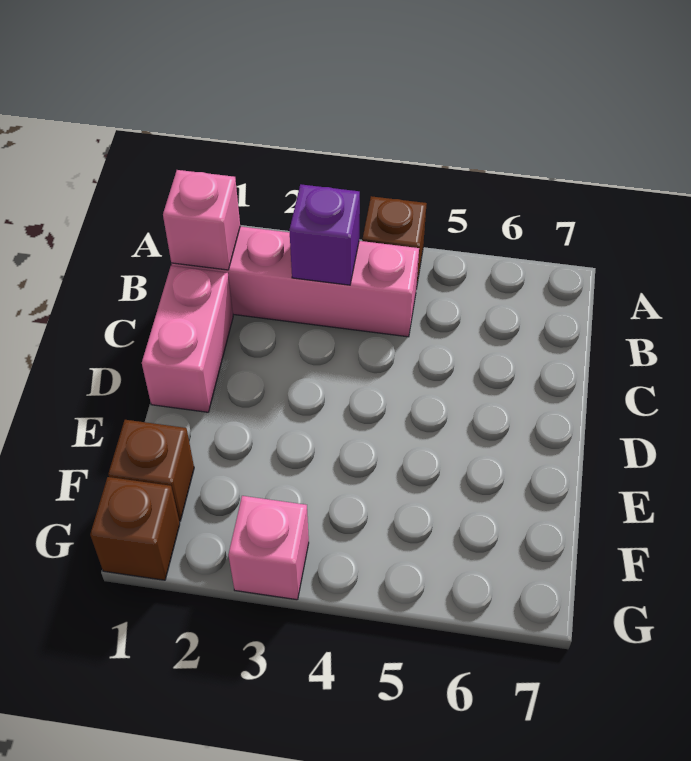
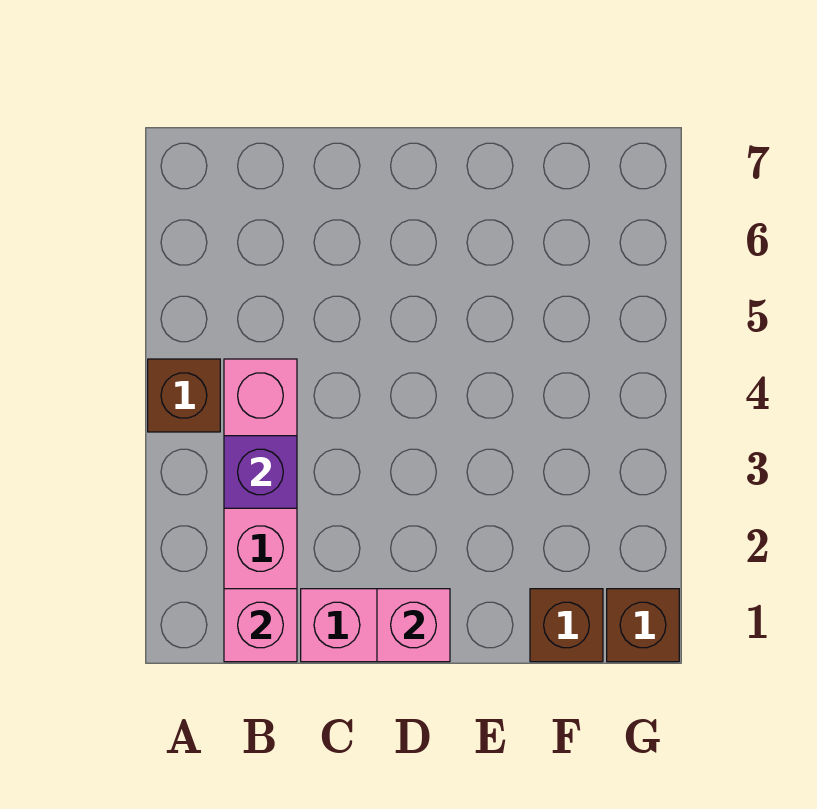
pink brick G3 level 1 -> pink brick D1 level 2

